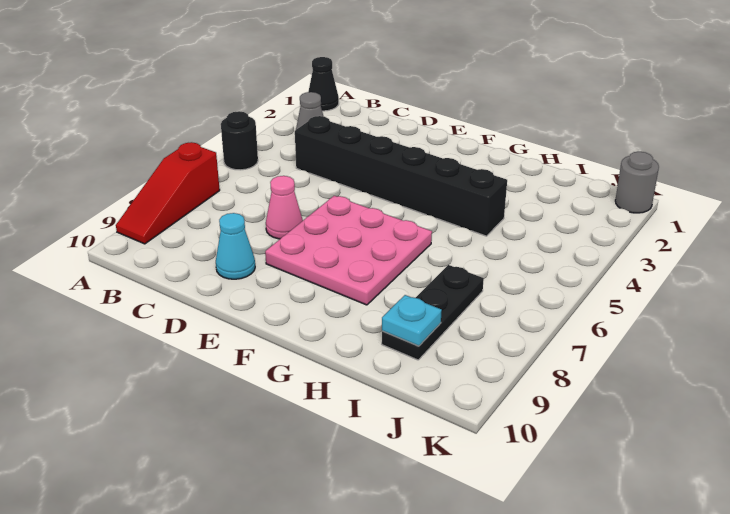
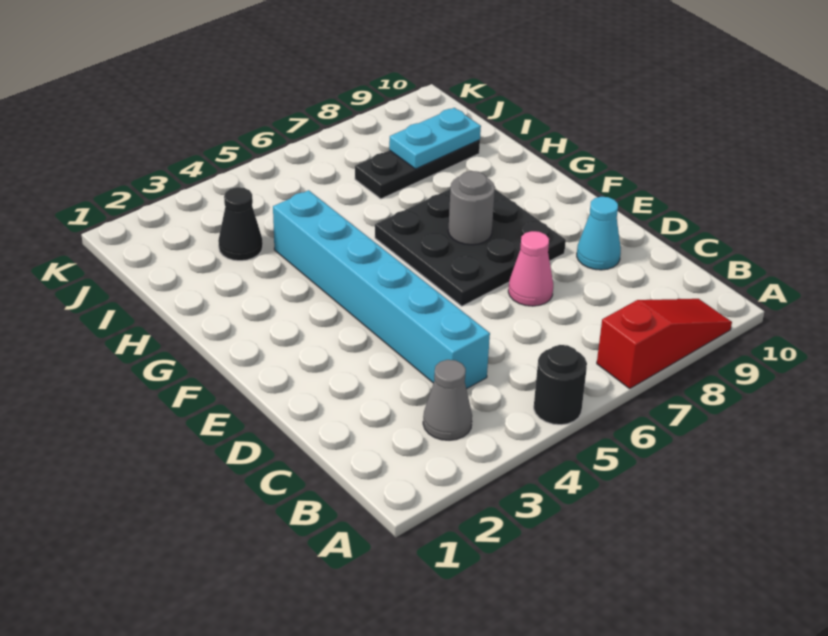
black cone A1 level 1 -> black cone I3 level 1
black brick C4:H4 level 1 -> cyan brick C4:H4 level 1
pink plate E6:G8 level 1 -> black plate E6:G8 level 1
cyan plate I9 level 2 -> cyan plate I8:I9 level 2
grey round brick K1 level 1 -> grey round brick F7 level 2

